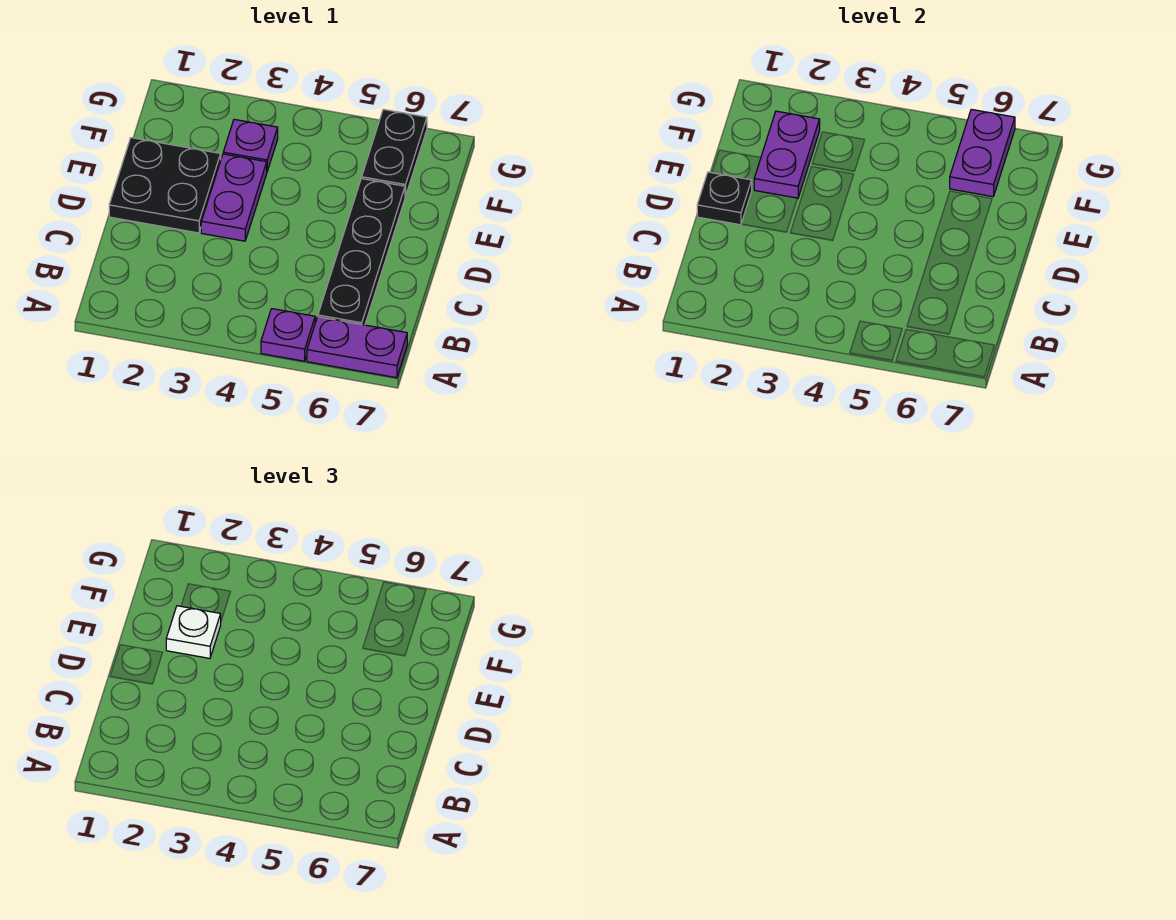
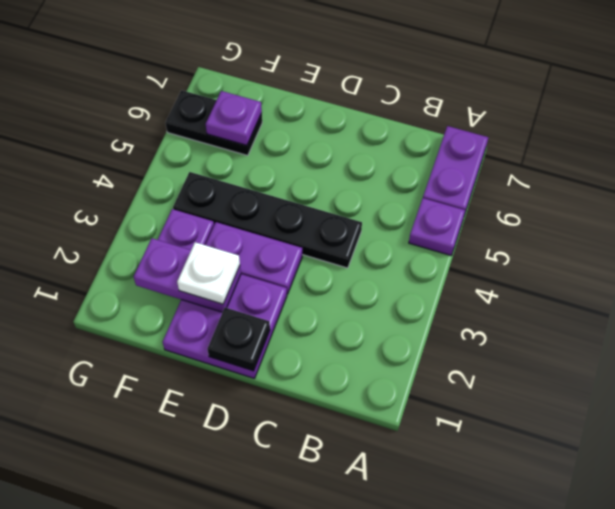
black plate B6:E6 level 1 -> black plate C4:F4 level 1
black plate D1:E2 level 1 -> purple plate D1:E2 level 1
purple plate F6:G6 level 2 -> purple plate F6 level 2

